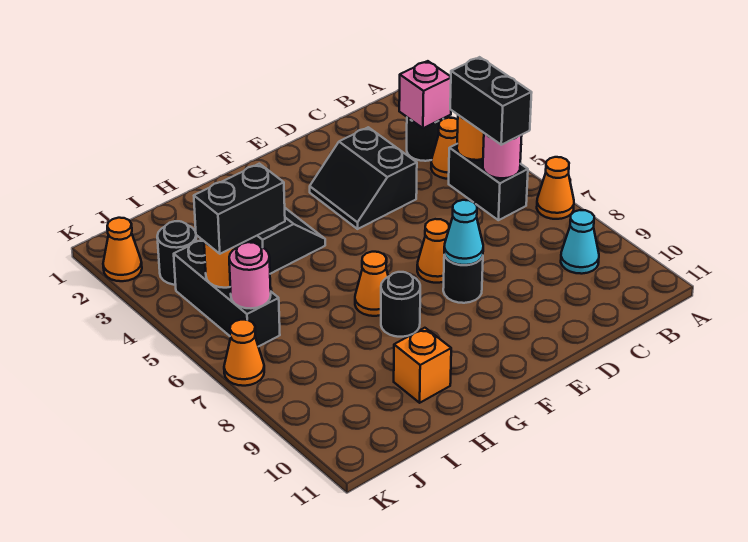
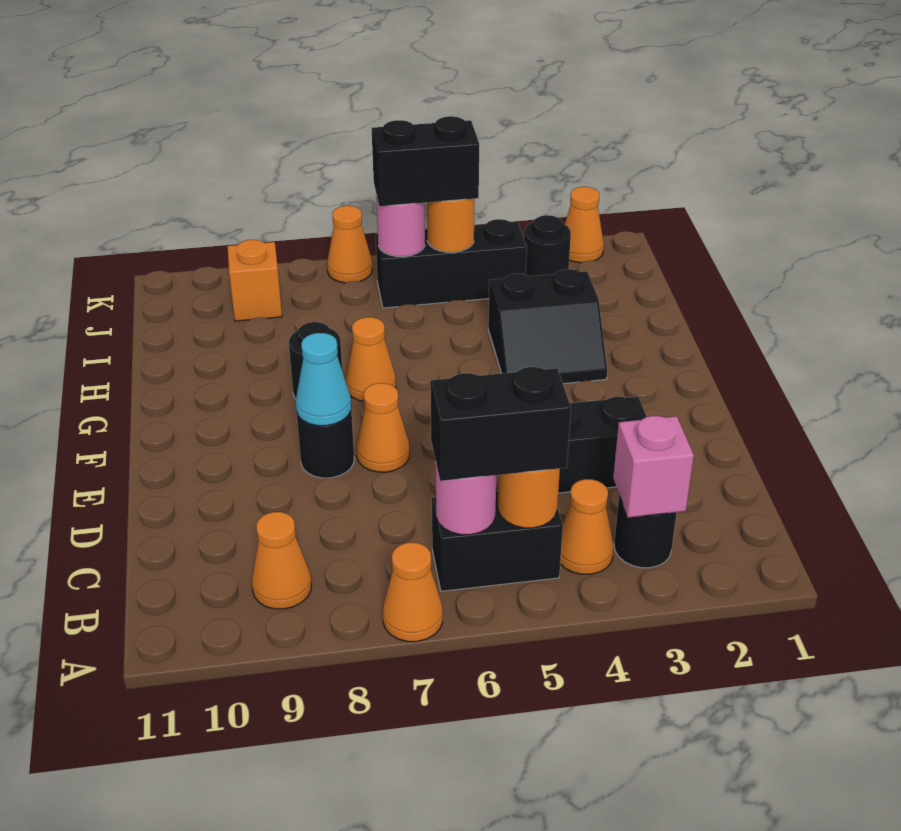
cyan cone B9 level 1 -> orange cone B9 level 1
orange brick H10 level 1 -> orange brick J9 level 1
black brick I5:J5 level 3 -> black brick J5:J6 level 3

